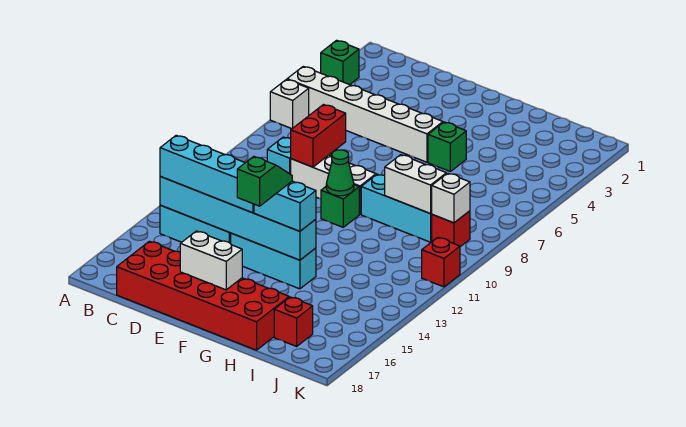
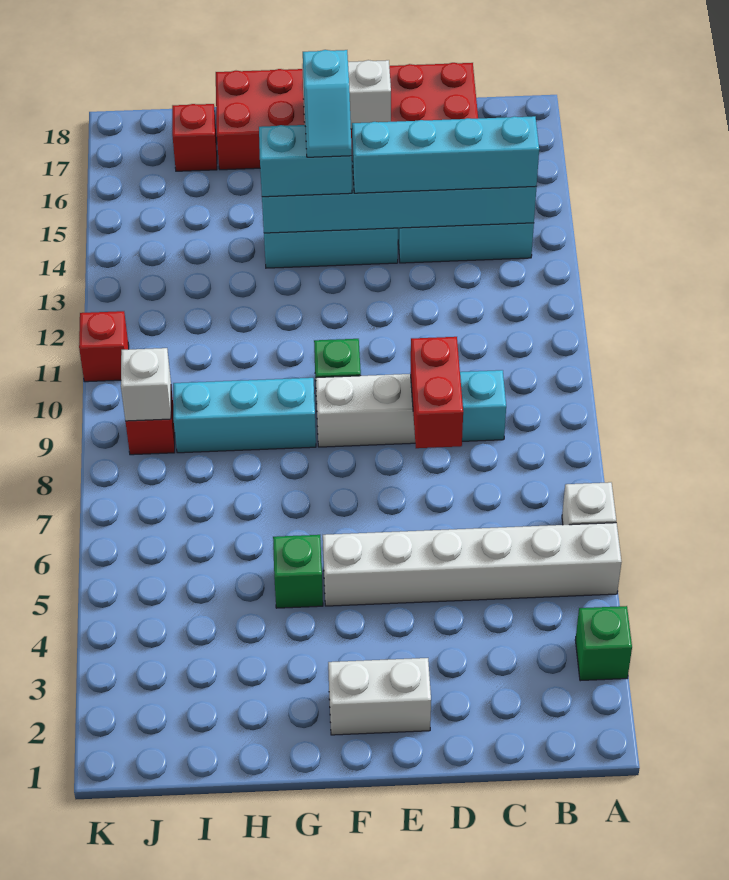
green cone F10 level 2 -> none
green slope F14:F15 level 4 top 15 -> cyan slope F14:F15 level 4 top 15
white brick H9:I9 level 2 -> white brick E2:F2 level 1

